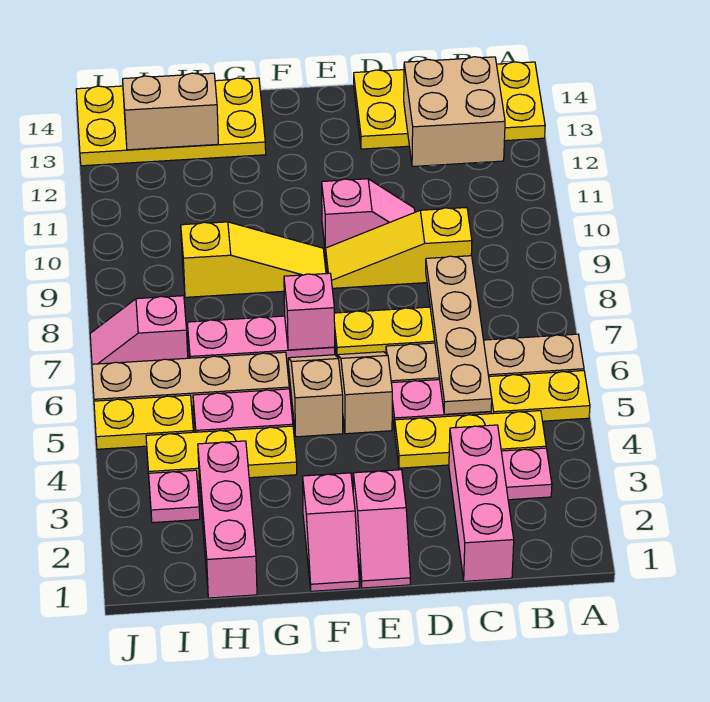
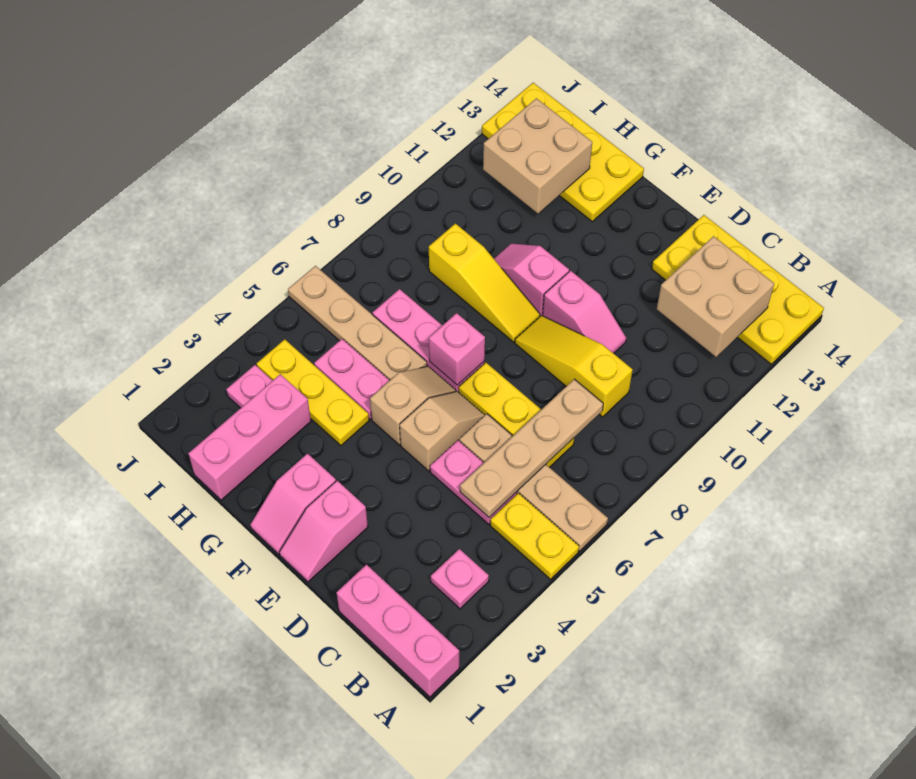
yellow plate B4:D4 level 1 -> none
pink brick C1:C3 level 1 -> pink brick A1:C1 level 1
tan brick H13:I13 level 2 -> tan brick H12:I13 level 2
yellow plate I5:J5 level 1 -> none
pink slope I7:J7 level 1 top I -> pink slope F10:G10 level 1 top F

